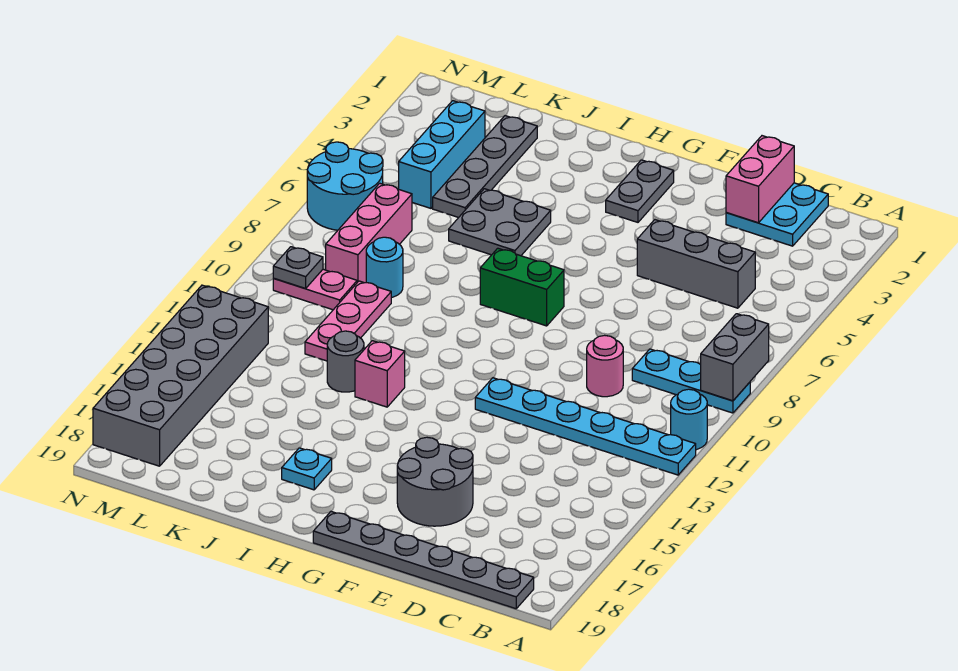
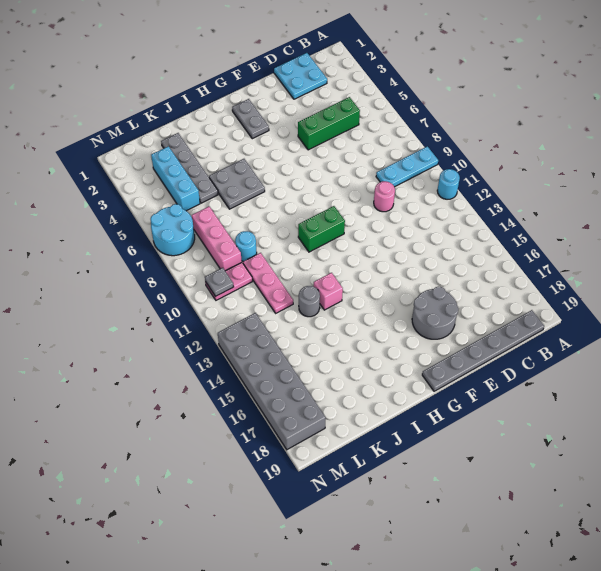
grey brick A8:A9 level 2 -> none
cyan plate A12:F12 level 1 -> none
grey brick C5:E5 level 1 -> green brick C5:E5 level 1
pink brick D1:D2 level 2 -> none
green brick G8:H8 level 1 -> green brick G10:H10 level 1
cyan plate I17 level 1 -> none

